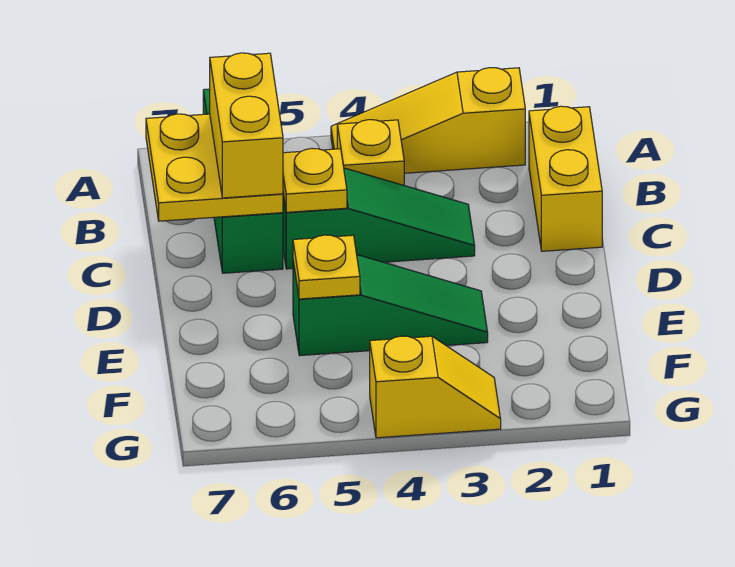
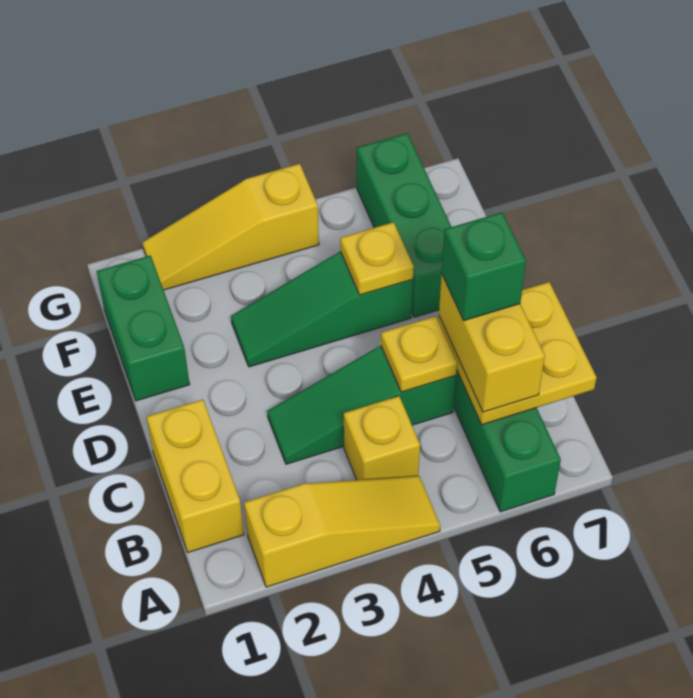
none -> green brick C6 level 4
none -> green brick E1:F1 level 1
none -> green brick E6:G6 level 1
yellow slope G3:G4 level 1 top 4 -> yellow slope G2:G4 level 1 top 4

